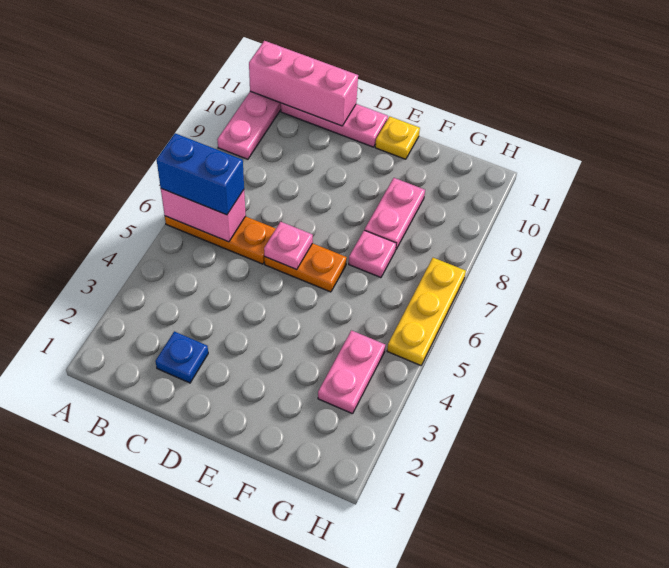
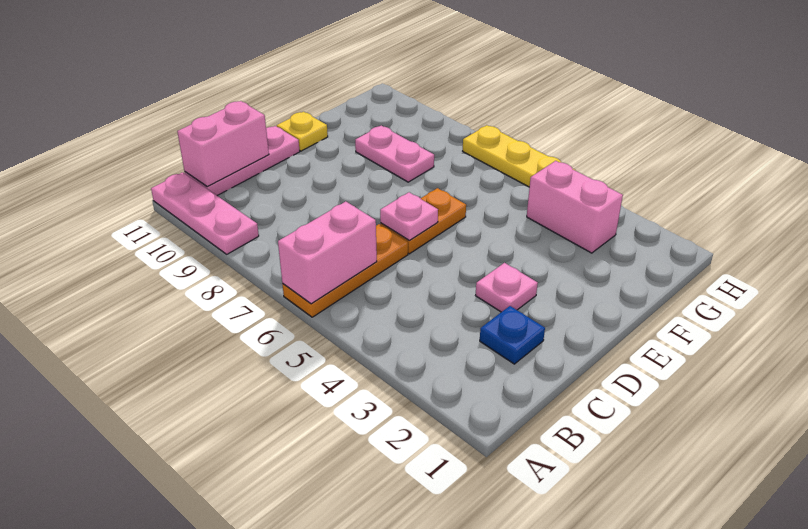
blue brick A6:B6 level 3 -> none
pink brick A11:C11 level 2 -> pink brick B11:C11 level 2
pink plate F7 level 1 -> pink plate D3 level 1
pink plate G3:G4 level 1 -> pink brick G3:G4 level 1

